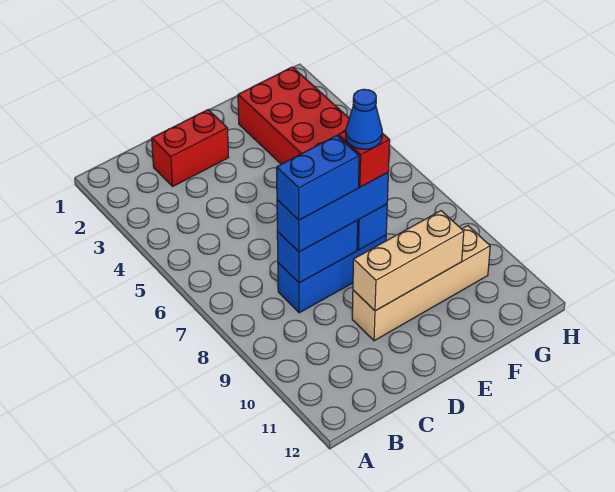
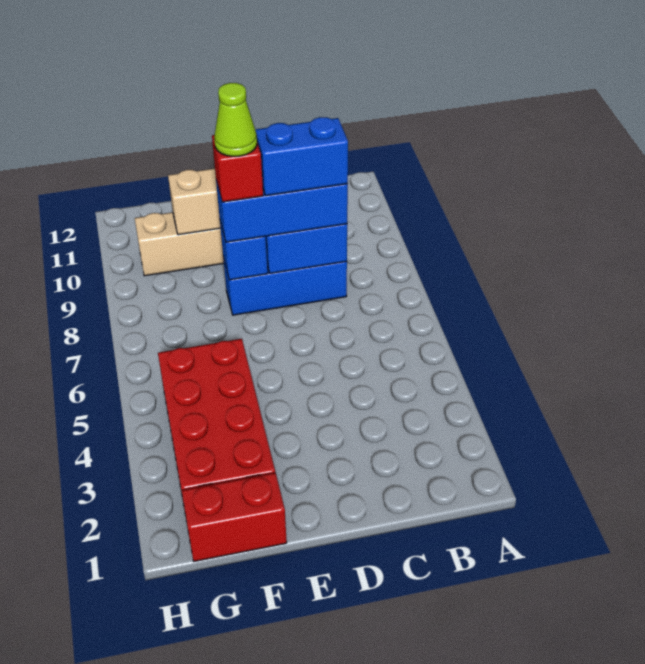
red brick C2:D2 level 1 -> red brick F1:G1 level 1
blue cone E8 level 5 -> lime cone E8 level 5

